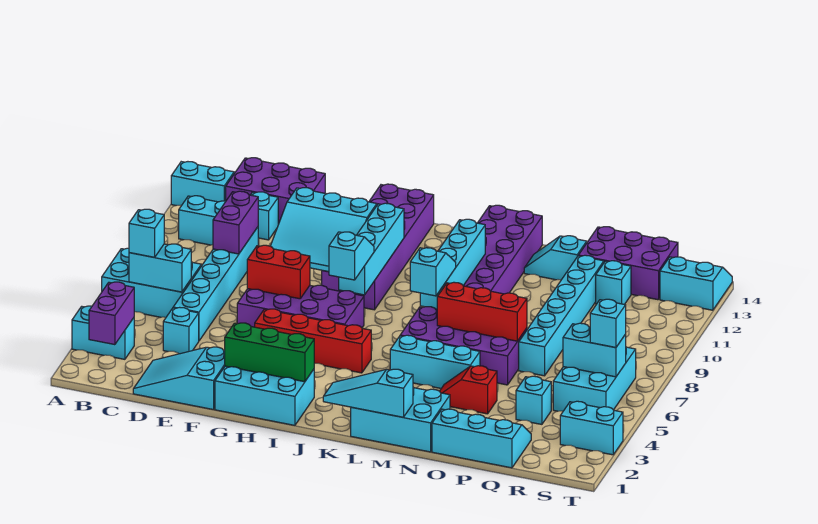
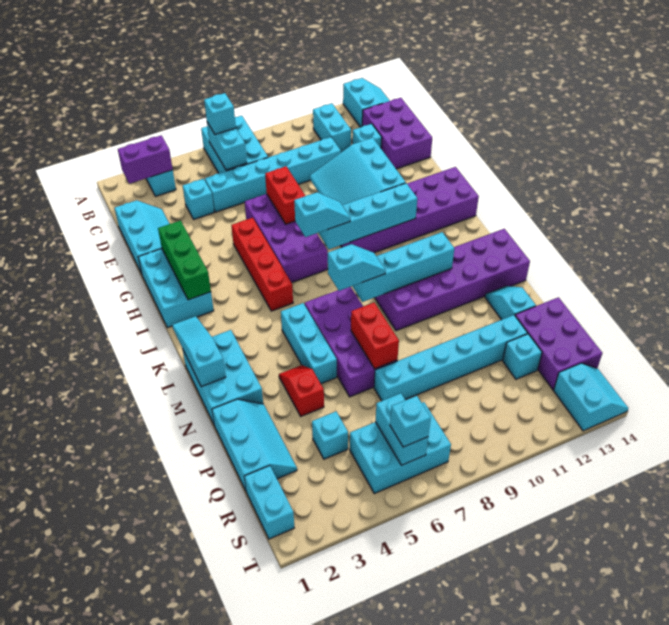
cyan slope D1:F2 level 1 top F -> cyan slope D1:F2 level 1 top 1
purple brick D9:D10 level 2 -> none
red brick M7:O7 level 2 -> red brick N7:O7 level 2
cyan brick S3:T3 level 1 -> cyan brick R1:S1 level 1

